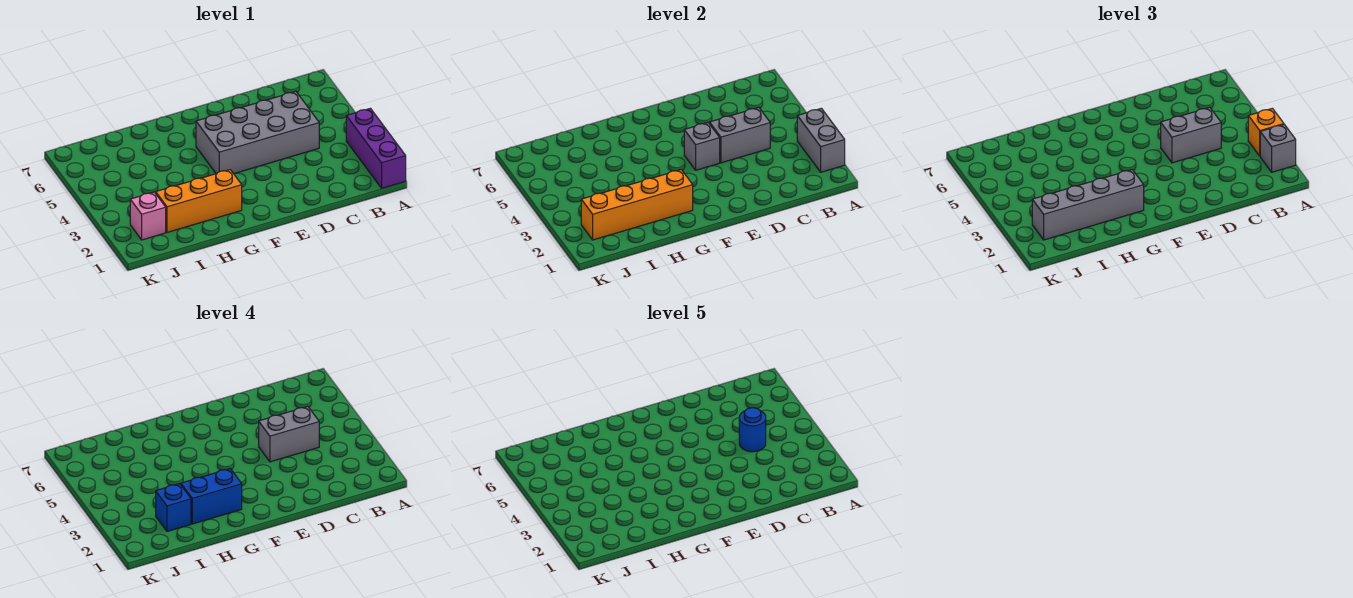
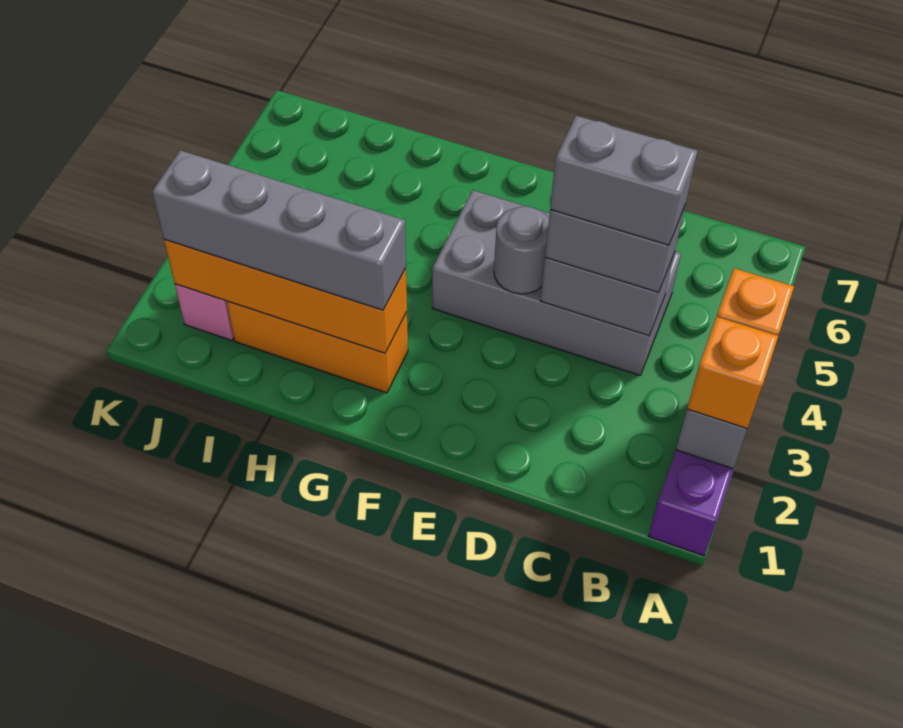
grey brick A2 level 3 -> orange brick A2 level 3
blue round brick C4 level 5 -> none
grey brick E4 level 2 -> grey round brick E4 level 2
blue brick G2:H2 level 4 -> none
blue brick I2 level 4 -> none

